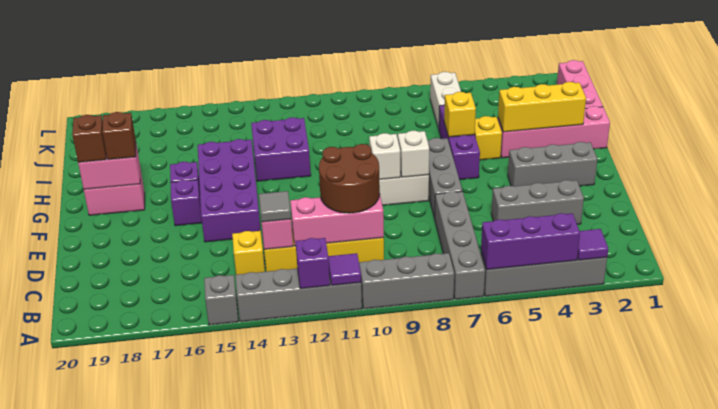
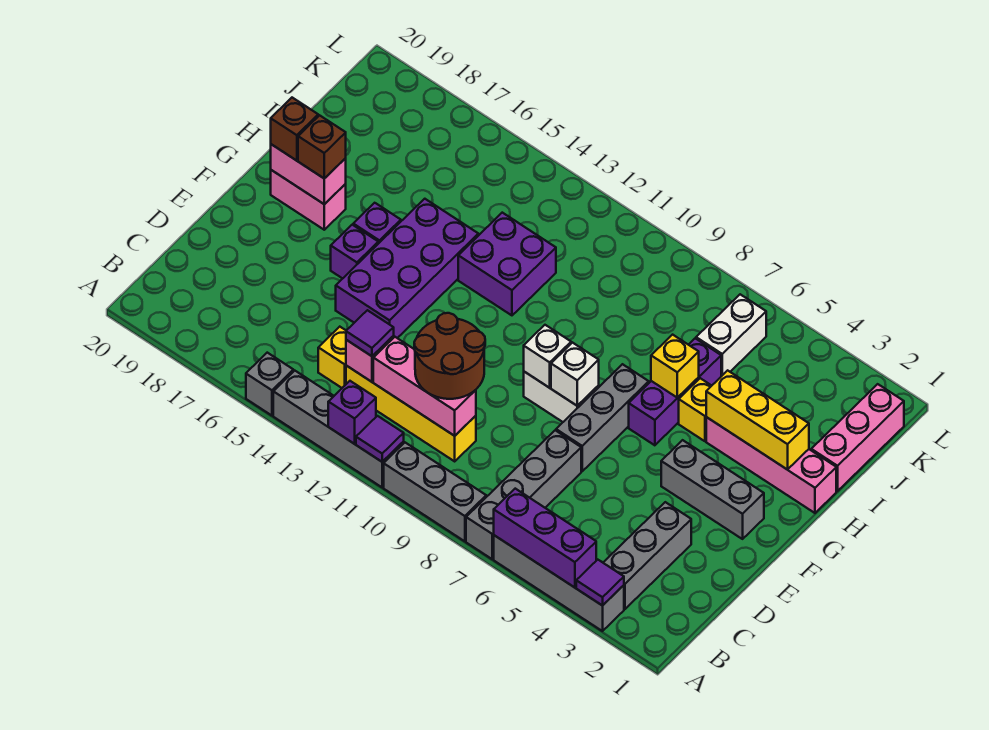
grey tile C13 level 3 -> purple tile C13 level 3
grey brick D3:D5 level 1 -> grey brick B3:D3 level 1

